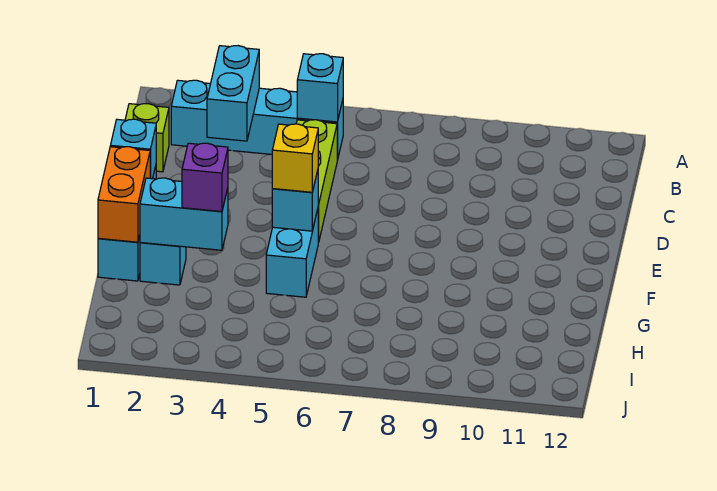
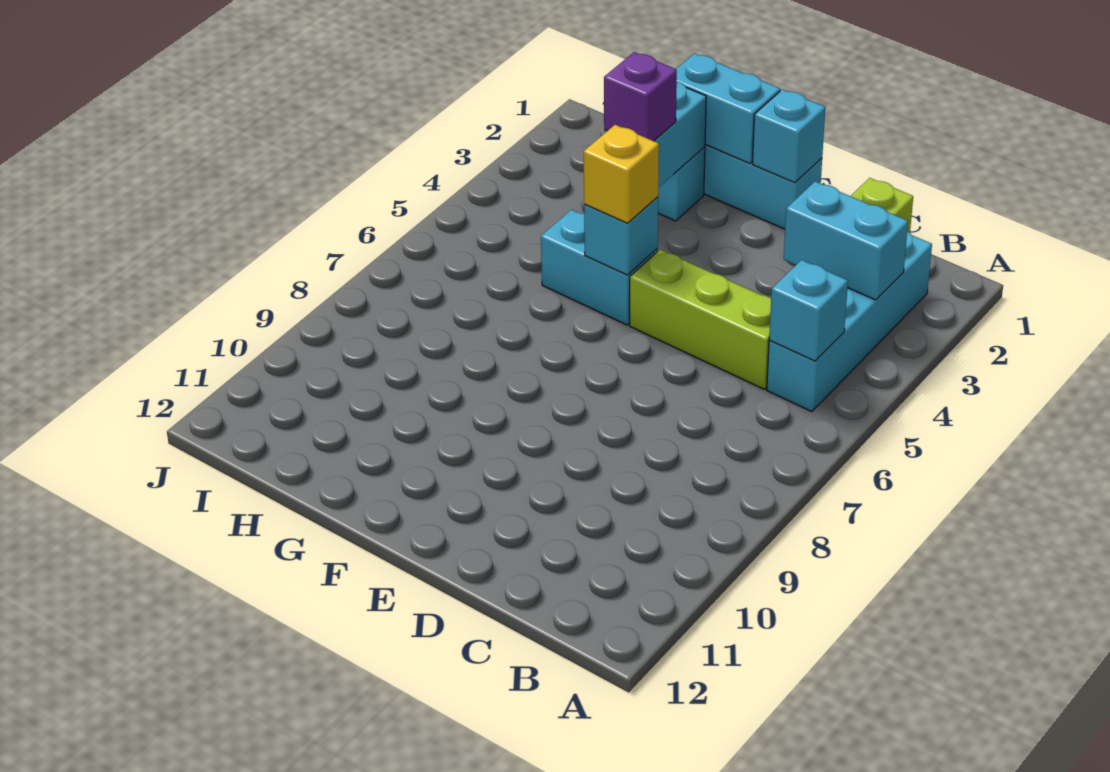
orange brick F1:G1 level 2 -> cyan brick F1:G1 level 2

